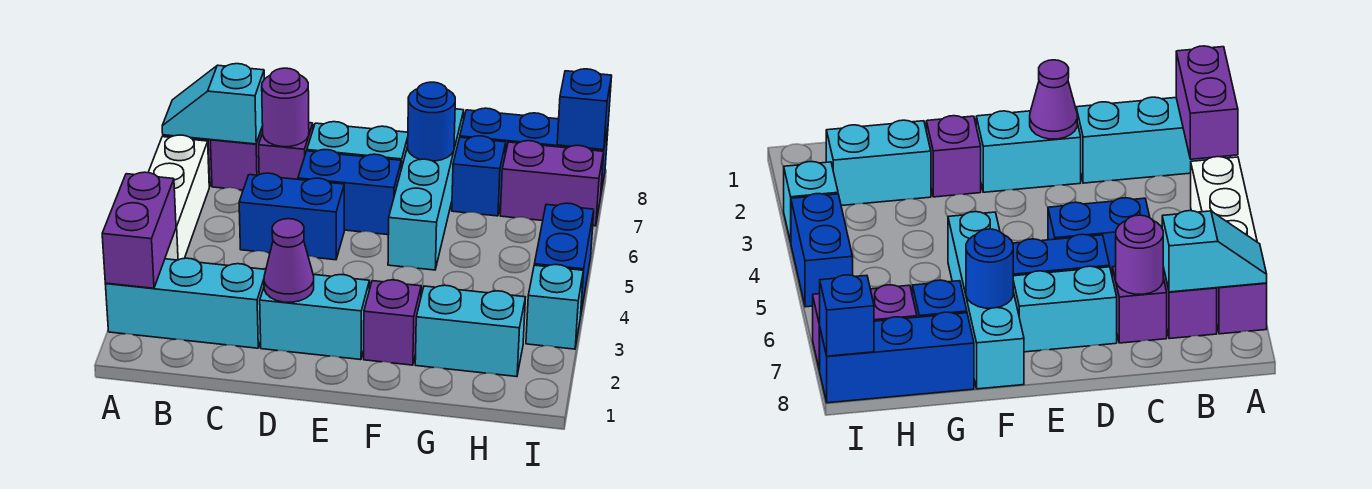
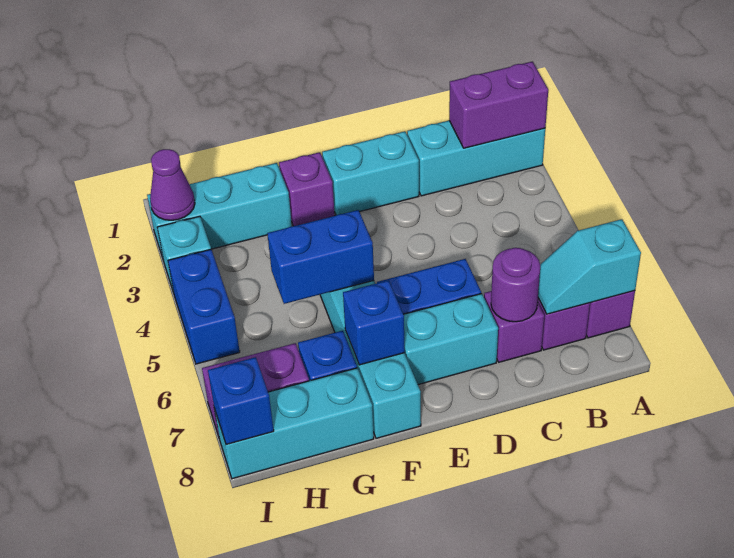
purple brick A2:A3 level 2 -> purple brick A2:B2 level 2
white brick A4:A6 level 1 -> none
cyan slope A7:B7 level 2 top B -> cyan slope A7:B7 level 2 top A
blue brick C5:D5 level 1 -> blue brick F5:G5 level 2
purple cone D2 level 2 -> purple cone I2 level 2
blue round brick F7 level 2 -> blue brick F7 level 2
cyan brick G2:H2 level 1 -> cyan brick G2:I2 level 1
blue brick G8:I8 level 1 -> cyan brick G8:I8 level 1

